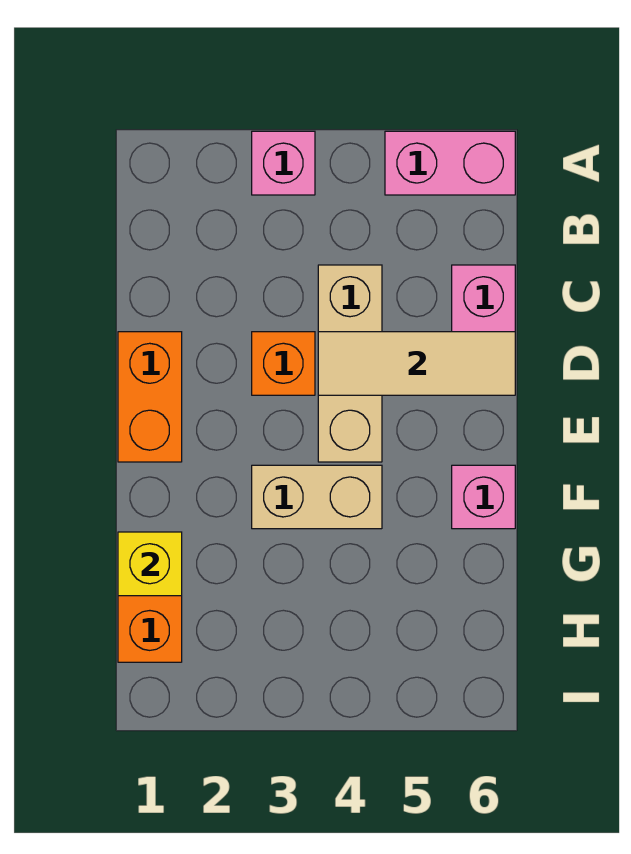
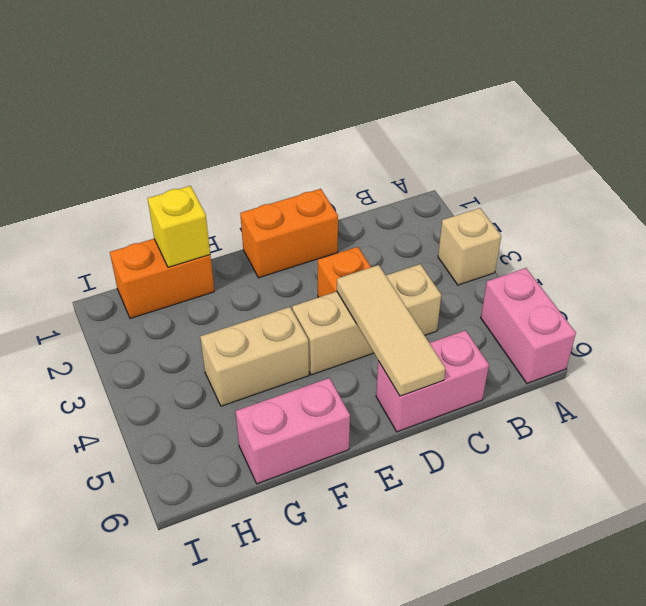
pink brick A3 level 1 -> tan brick A3 level 1
tan brick F3:F4 level 1 -> tan brick F4:G4 level 1
pink brick F6 level 1 -> pink brick F6:G6 level 1

